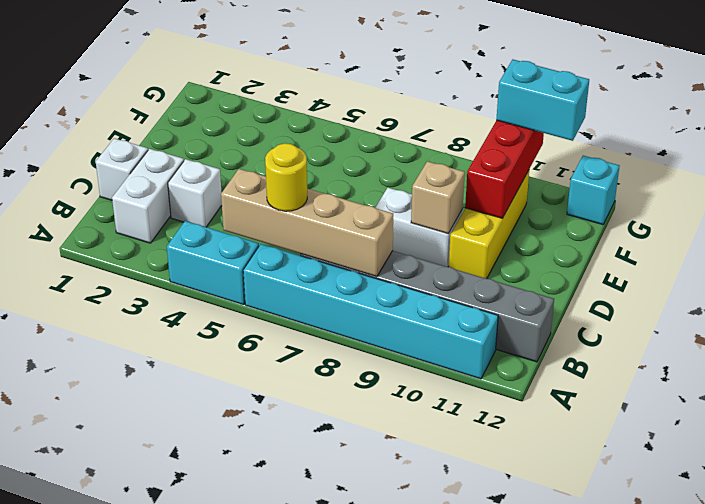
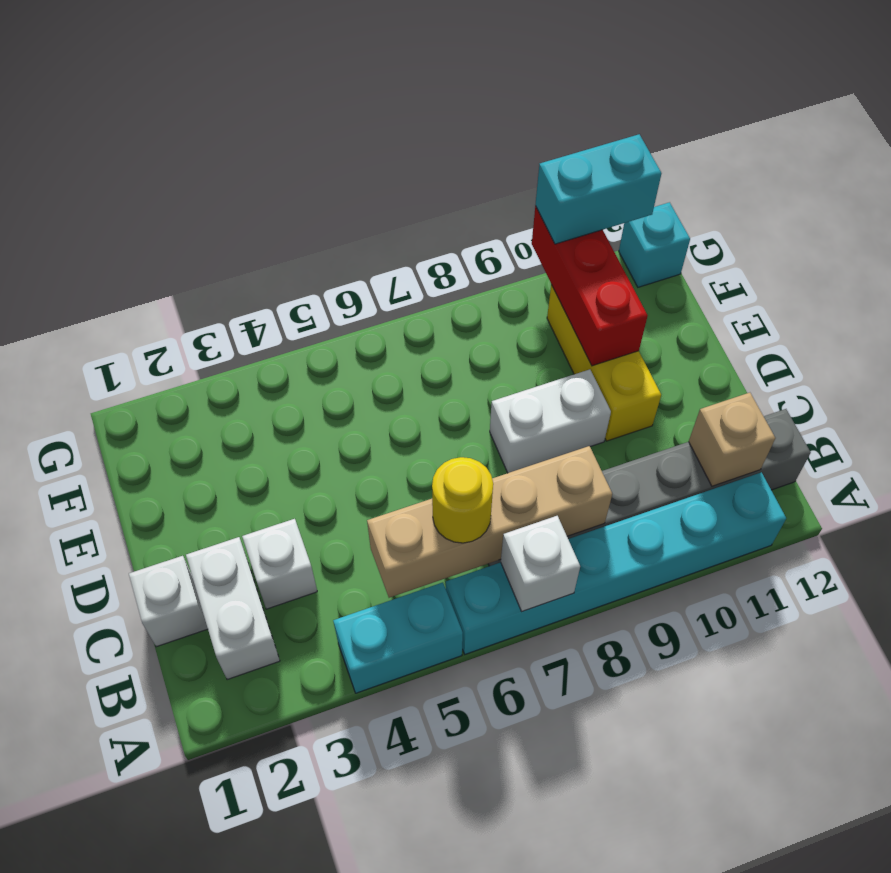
none -> white brick A7 level 2
tan brick D9 level 2 -> tan brick B11 level 2

